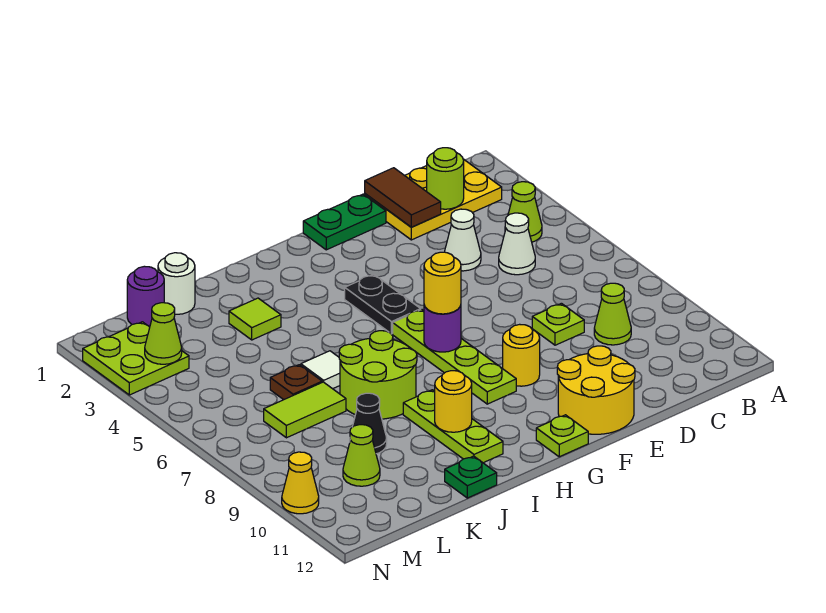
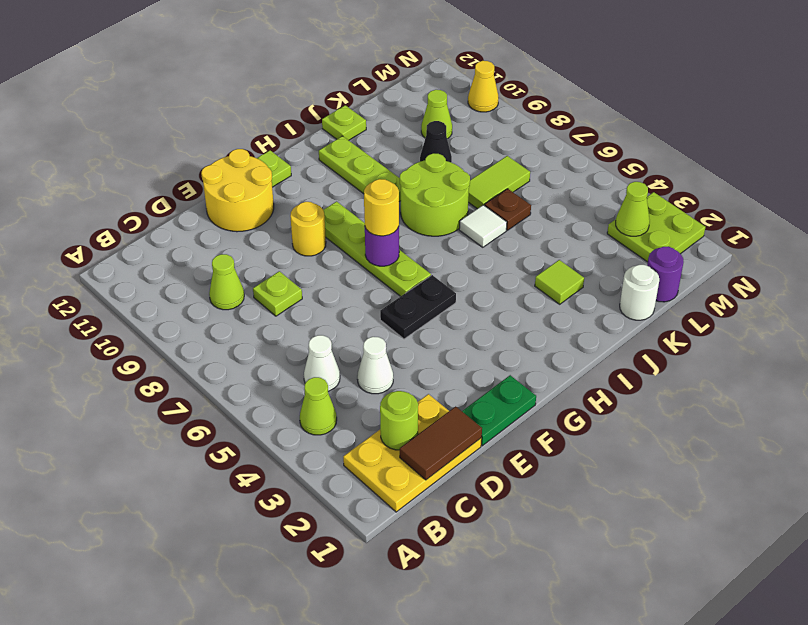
brown tile D1:D2 level 2 -> brown tile C1:D1 level 2
black plate G4:G5 level 1 -> black plate F5:G5 level 1
yellow round brick I10 level 2 -> none
green plate J12 level 1 -> lime plate J12 level 1

